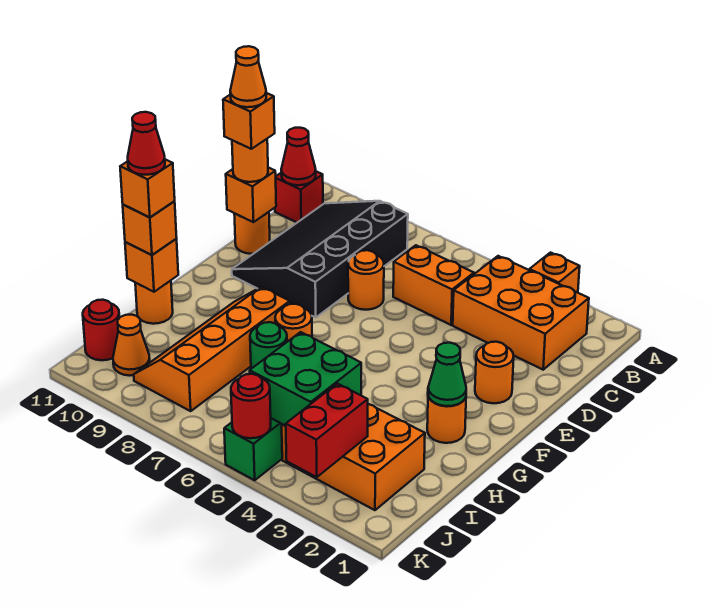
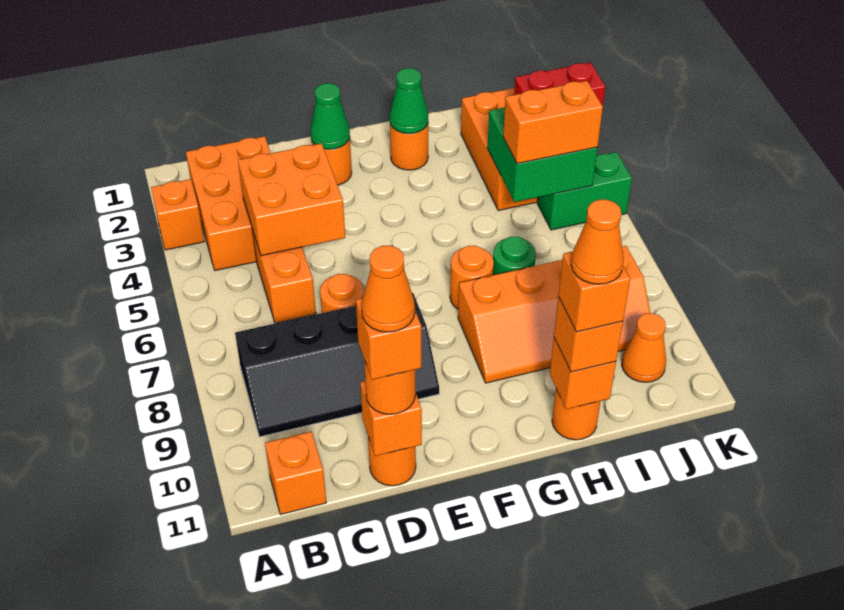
black slope B8:E10 level 1 top 8 -> black slope B8:E9 level 1 top 8
red brick B11 level 1 -> orange brick B11 level 1
red cone B11 level 2 -> none
none -> orange brick C4:D5 level 2
none -> green cone E2 level 2
red cone H11 level 5 -> orange cone H11 level 5
none -> orange brick I5:J5 level 3
red round brick J11 level 1 -> none
red round brick K5 level 2 -> none

